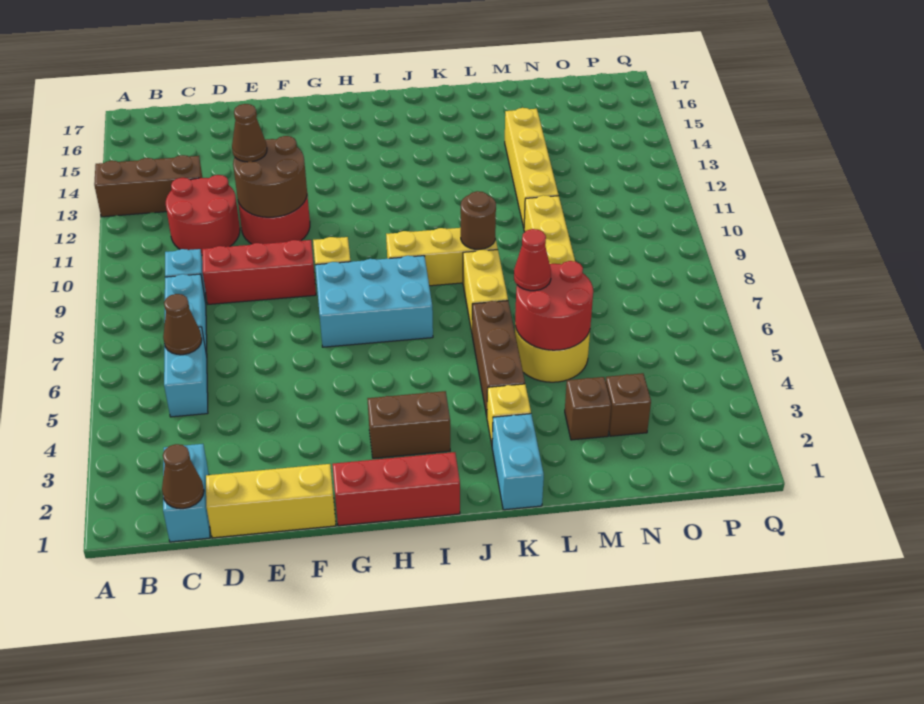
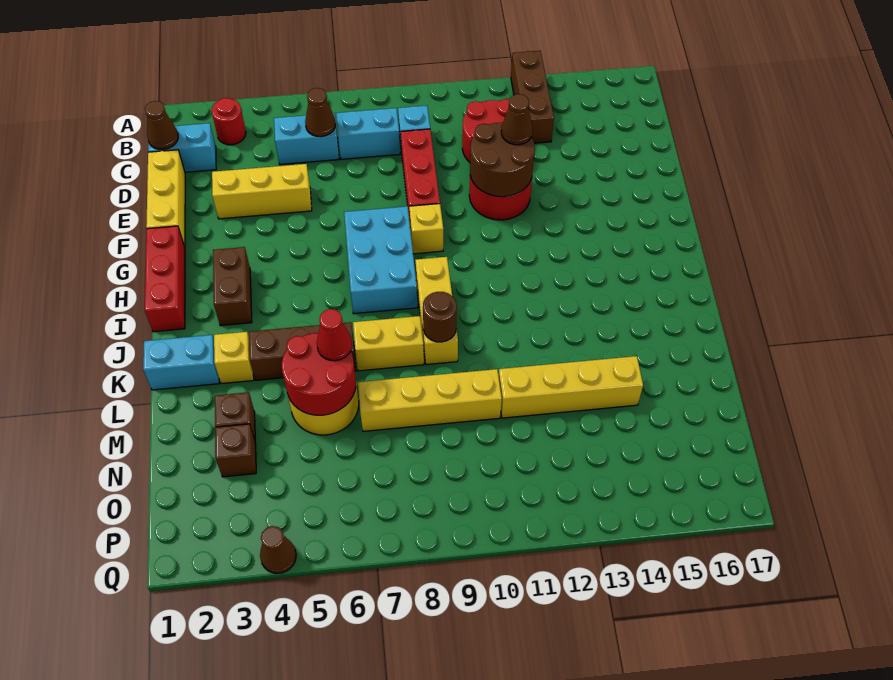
none -> red round brick B3 level 1
none -> yellow brick E3:E5 level 1
none -> brown cone Q4 level 1

